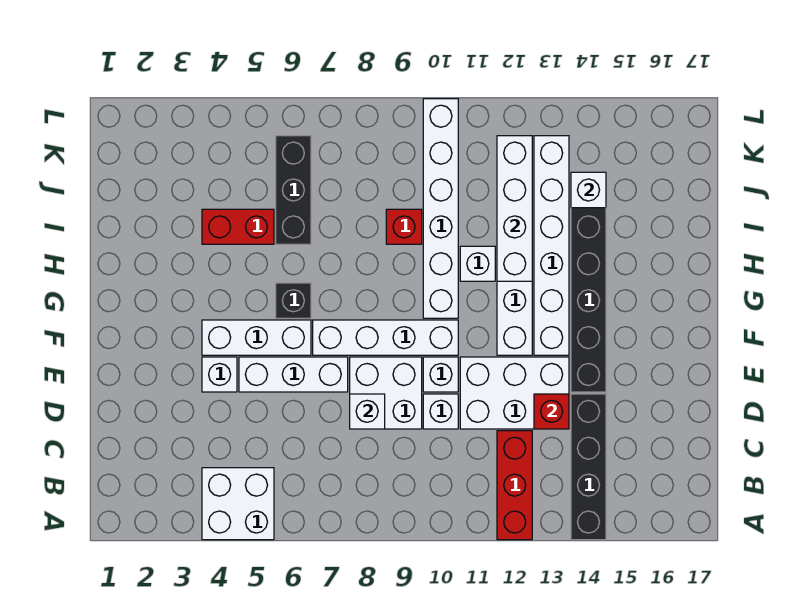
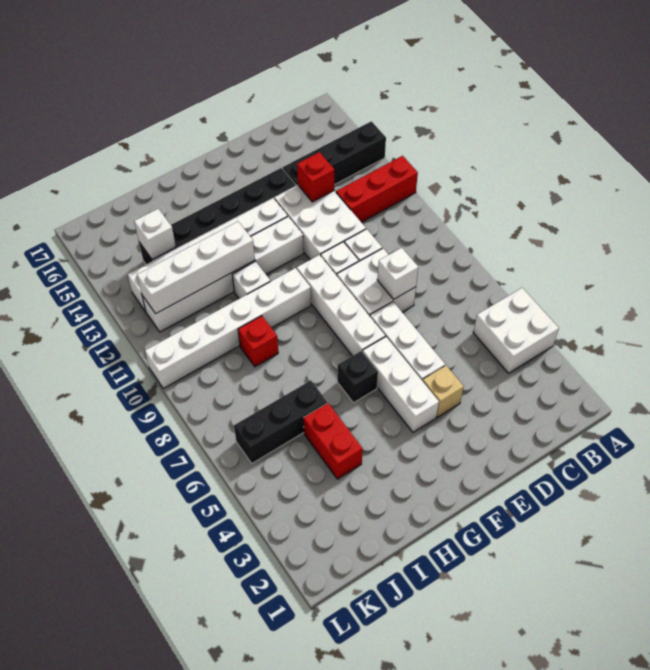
white brick E4 level 1 -> tan brick E4 level 1

